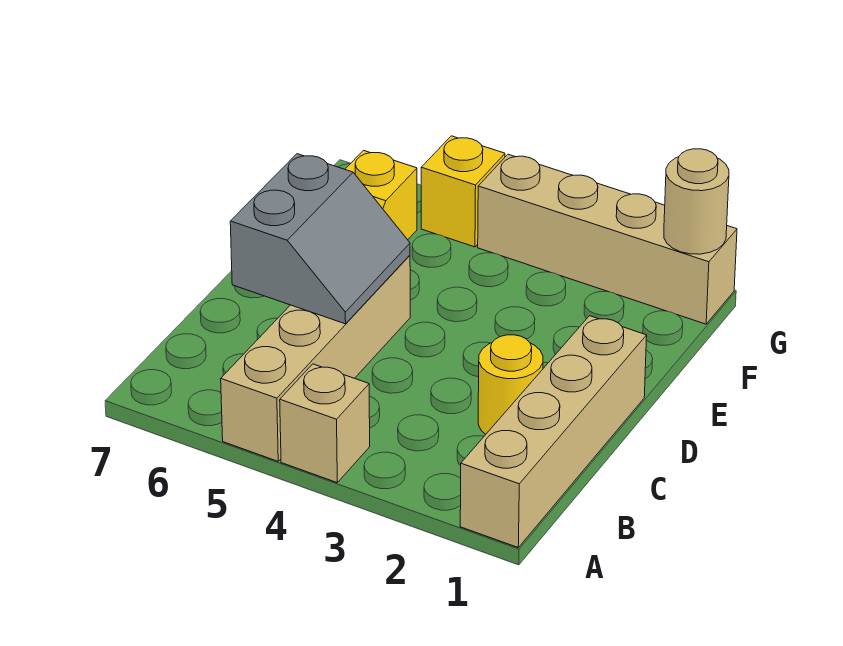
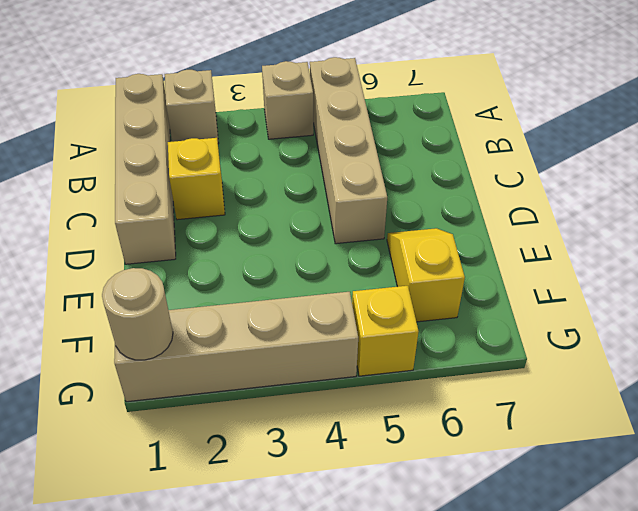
none -> tan brick A2 level 1
yellow round brick C2 level 1 -> yellow brick C2 level 1
grey slope C5:D6 level 2 top 6 -> none

